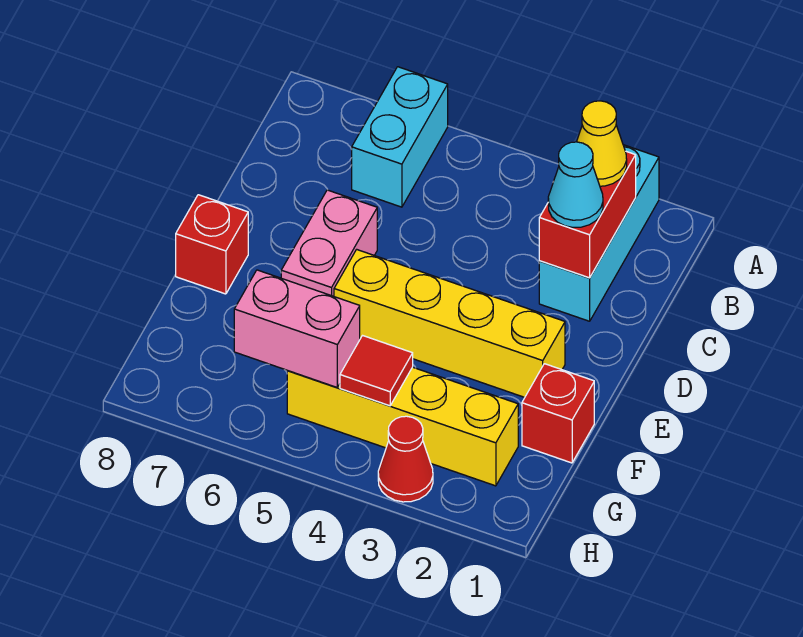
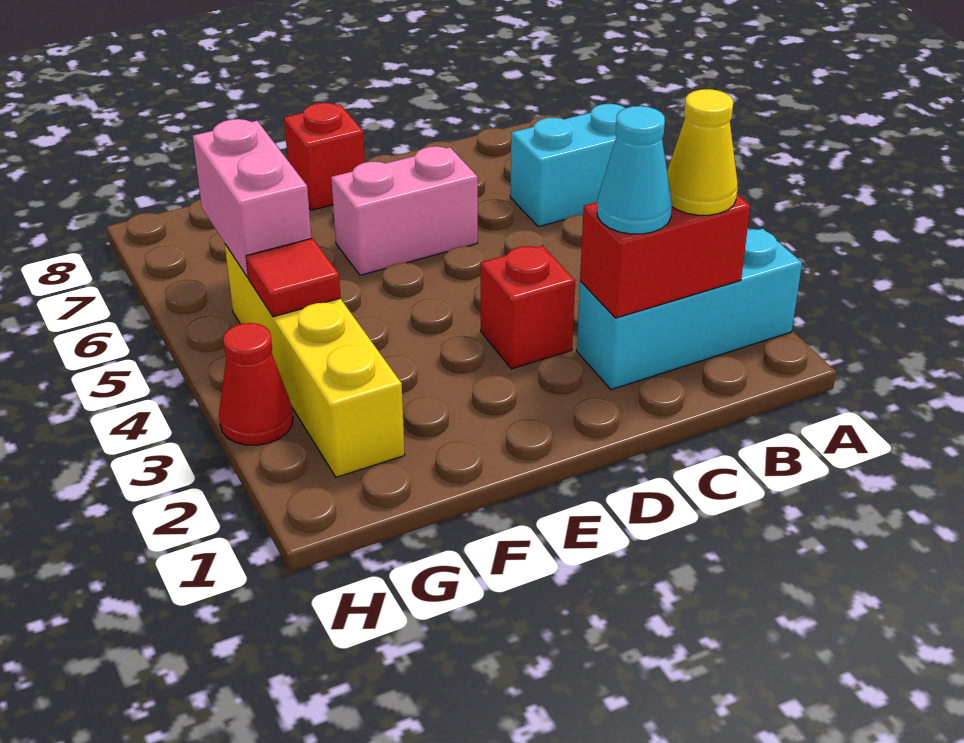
yellow brick E2:E5 level 1 -> none
red brick F1 level 1 -> red brick D3 level 1

